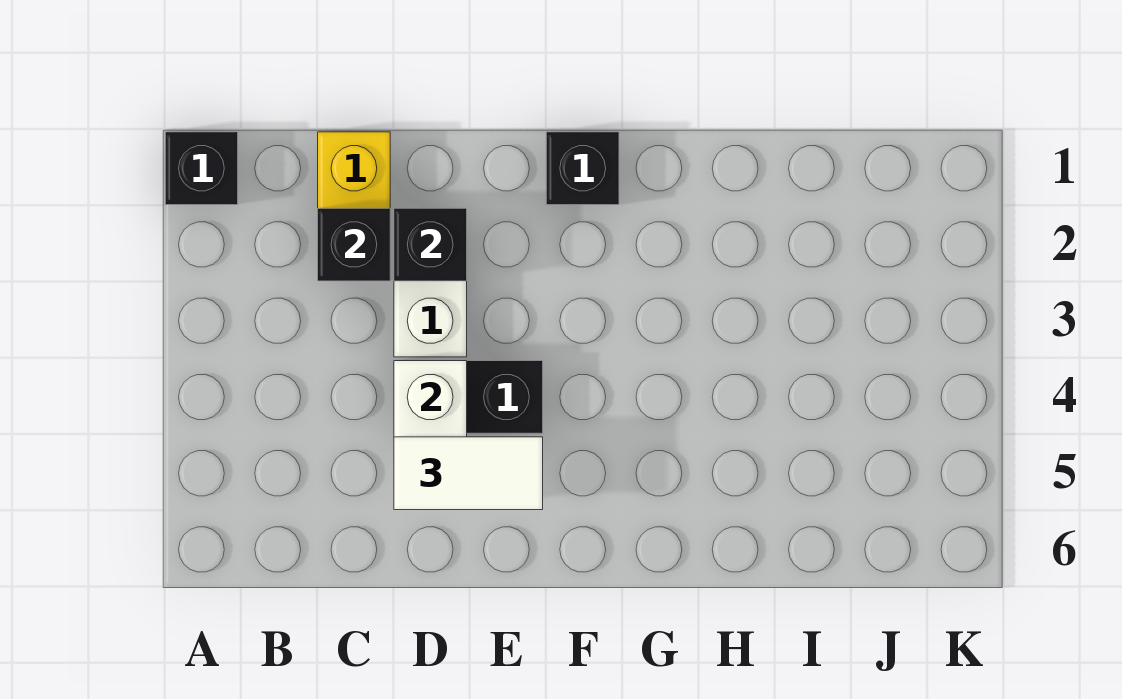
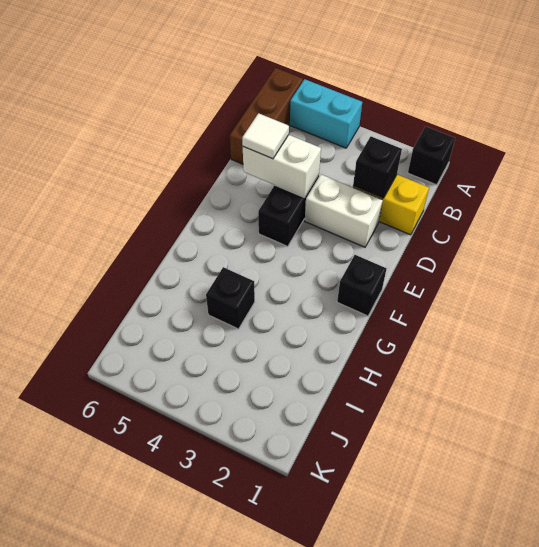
none -> cyan brick A4:A5 level 1
none -> brown brick A6:C6 level 1
black brick D2 level 2 -> black brick H4 level 1
white tile D5:E5 level 3 -> white tile D5 level 3

